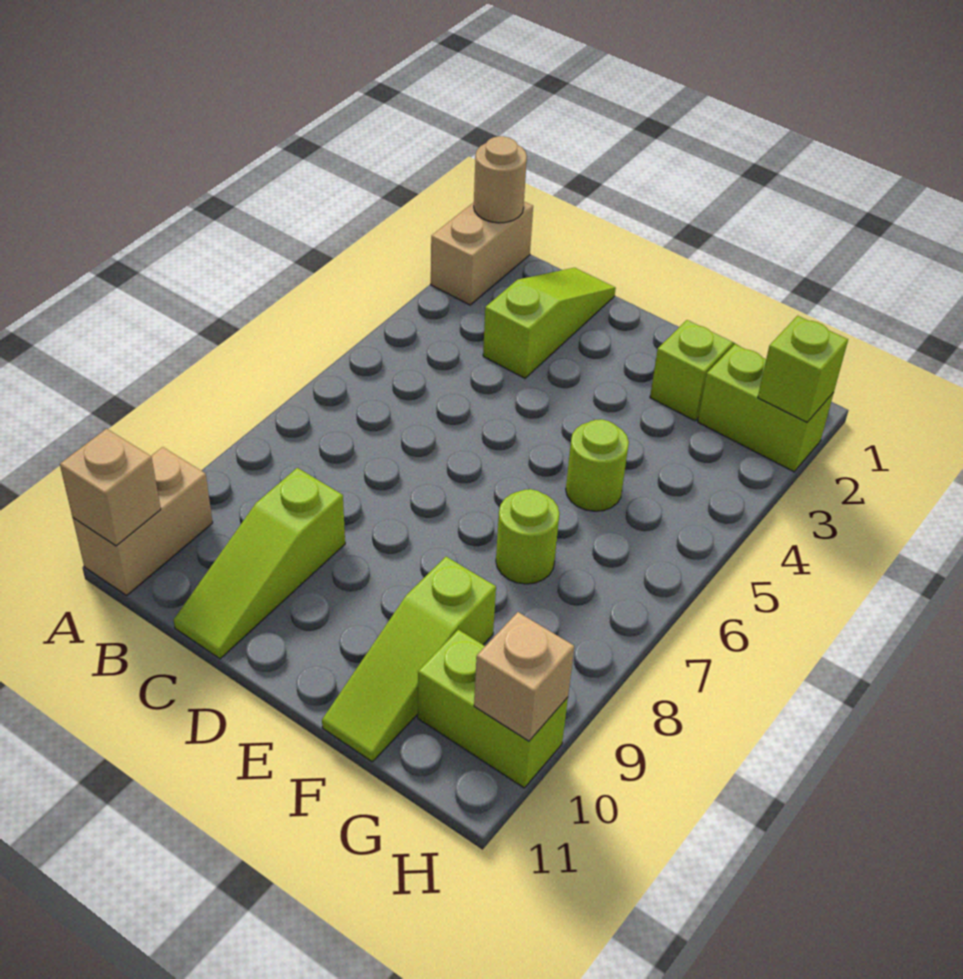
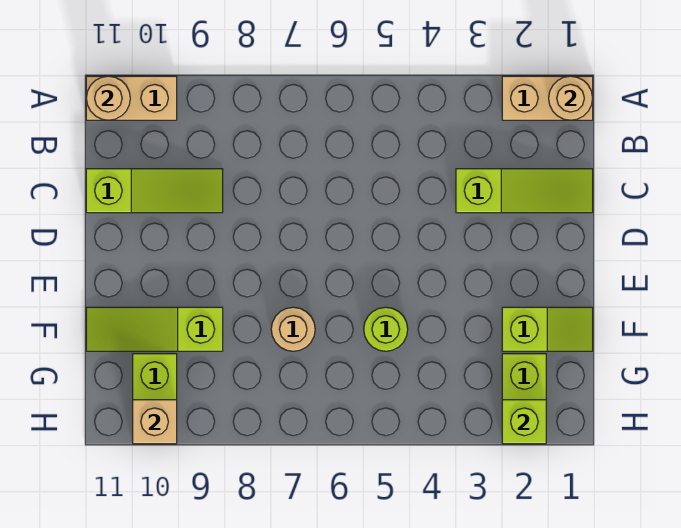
tan brick A11 level 2 -> tan round brick A11 level 2
lime slope C9:C11 level 1 top 9 -> lime slope C9:C11 level 1 top 11
lime round brick F7 level 1 -> tan round brick F7 level 1

